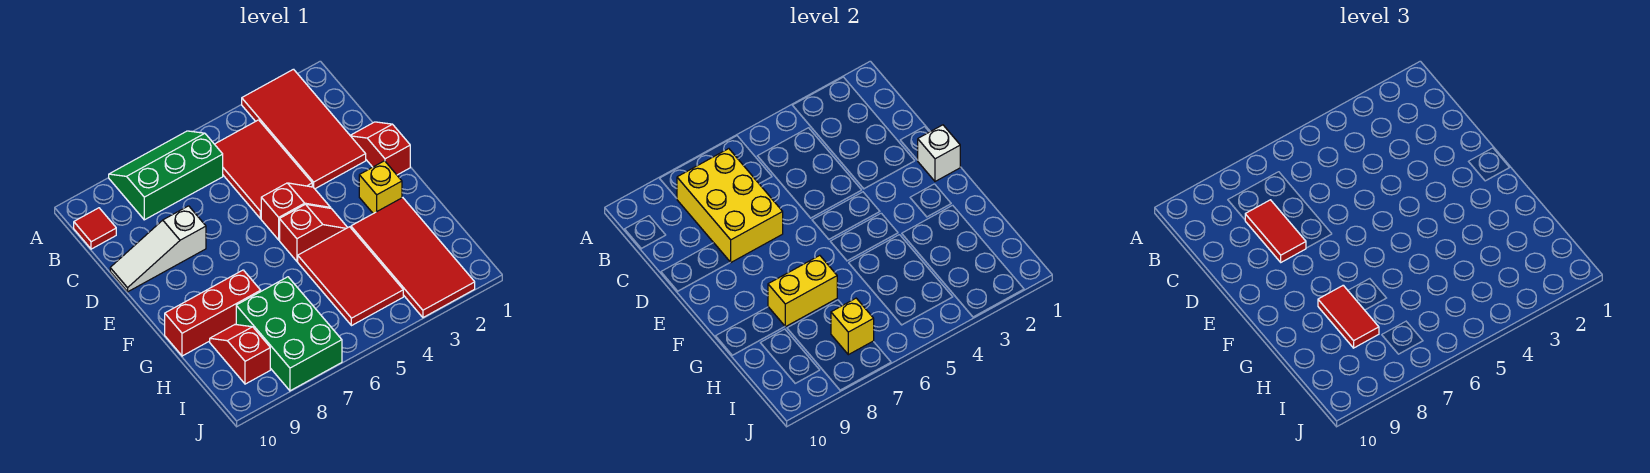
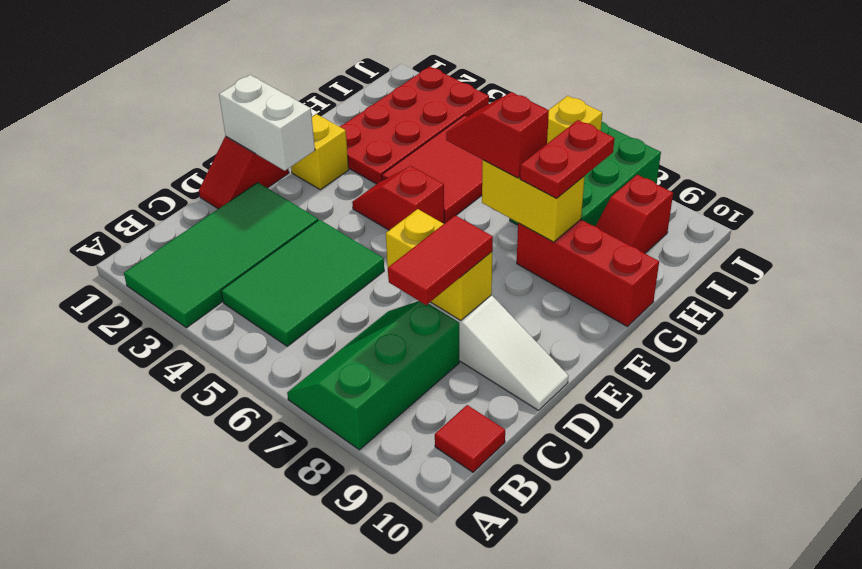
red tile A2:D3 level 1 -> green tile A2:D3 level 1
green slope A6:B8 level 1 top B -> green slope A7:C8 level 1 top 8
red tile B4:D5 level 1 -> green tile B4:D5 level 1
yellow brick B7:D8 level 2 -> yellow brick D7:D8 level 2
white brick E1 level 2 -> white brick E1:E2 level 2
red slope E4:E5 level 1 top 5 -> red slope G6:G7 level 3 top 7
red tile G2:J3 level 1 -> red plate G2:J3 level 1
red tile G8:H8 level 3 -> red plate G8:H8 level 3

